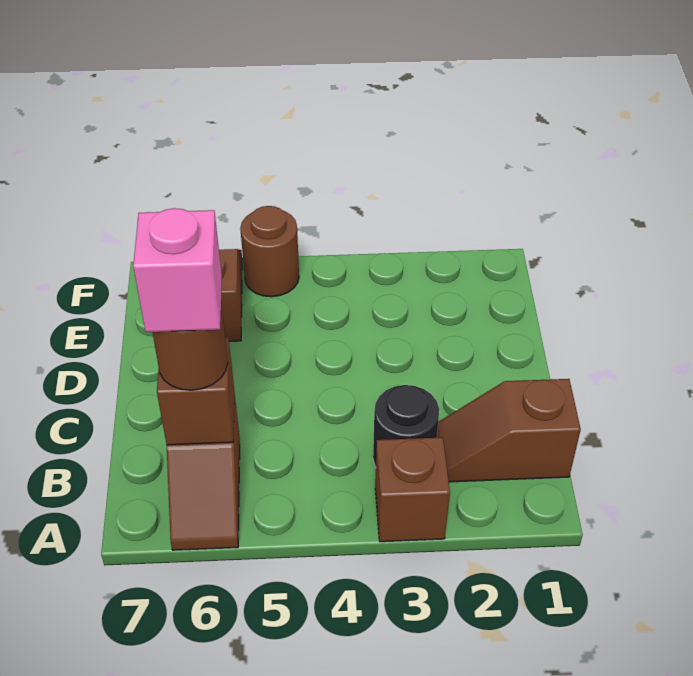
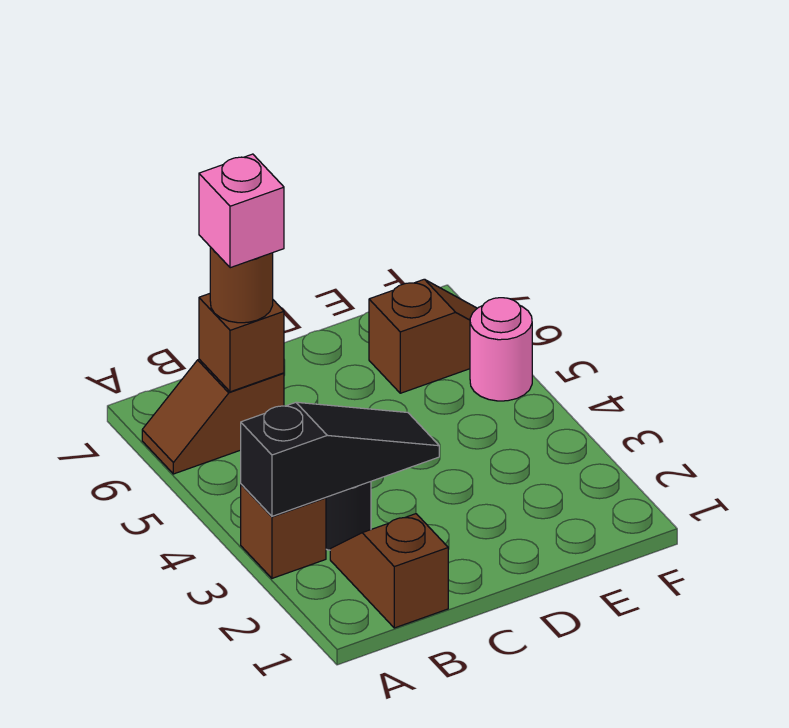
none -> black slope A3:C3 level 2 top A
brown round brick F5 level 1 -> pink round brick F5 level 1

